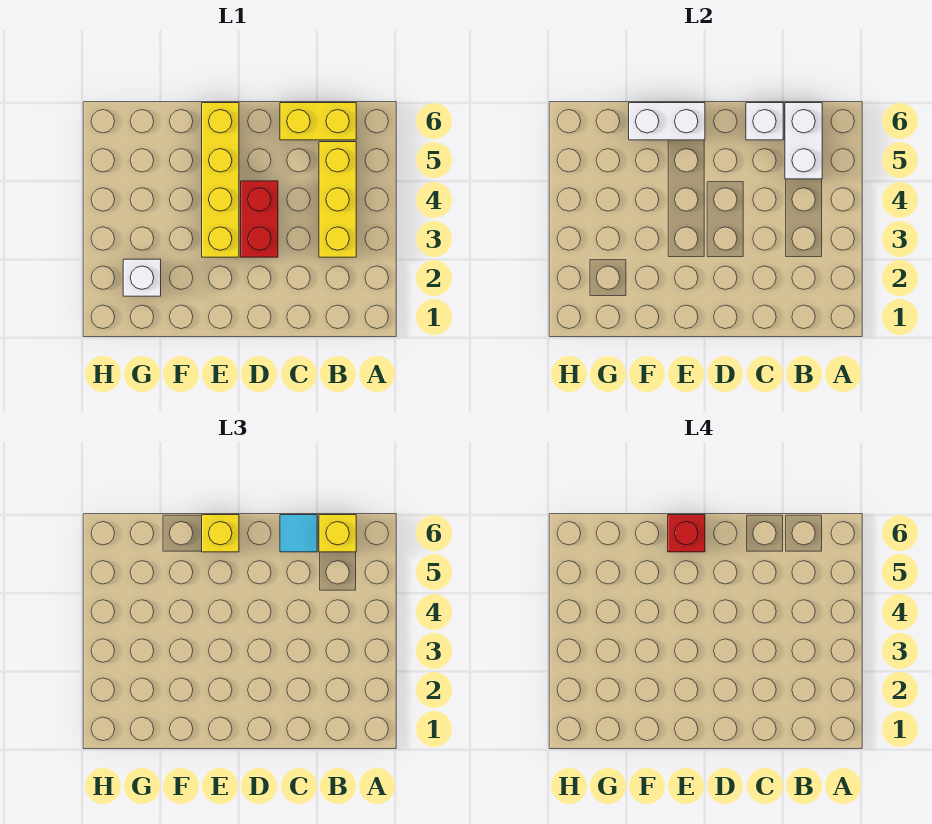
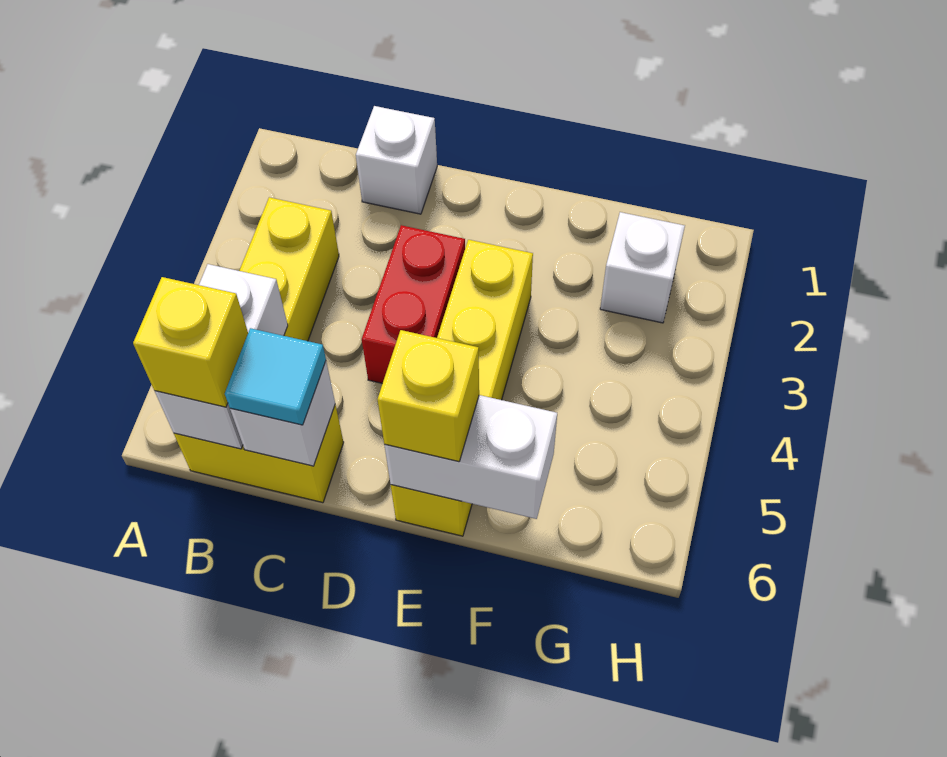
none -> white brick C1 level 1
red brick E6 level 4 -> none

